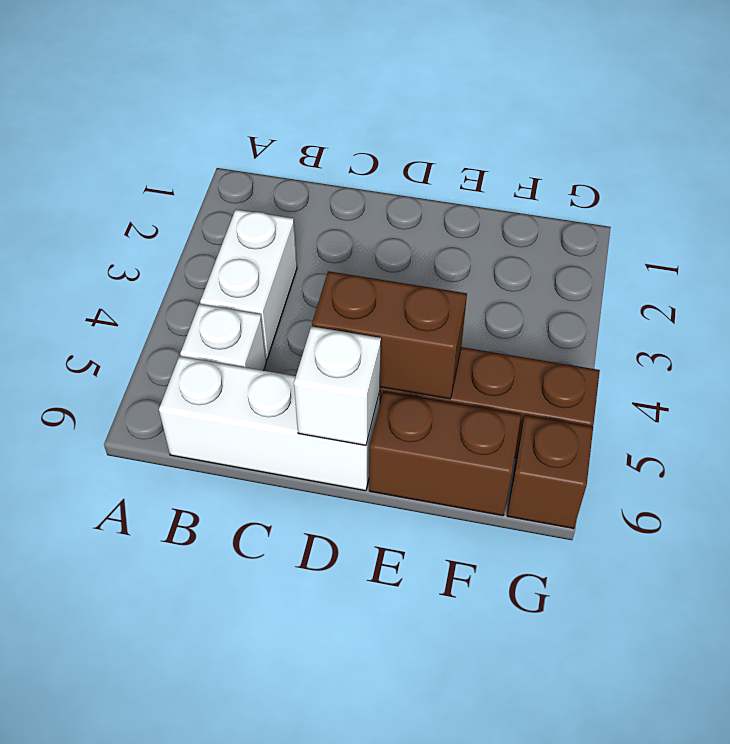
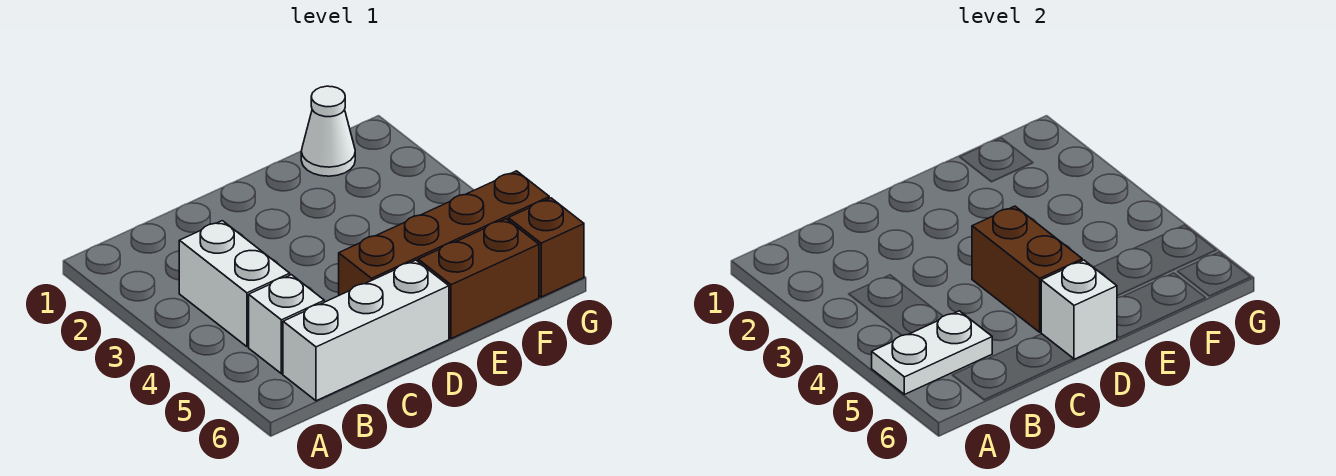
none -> white plate A5:B5 level 2
brown brick D5:E5 level 2 -> brown brick D4:D5 level 2
none -> white cone F1 level 1

